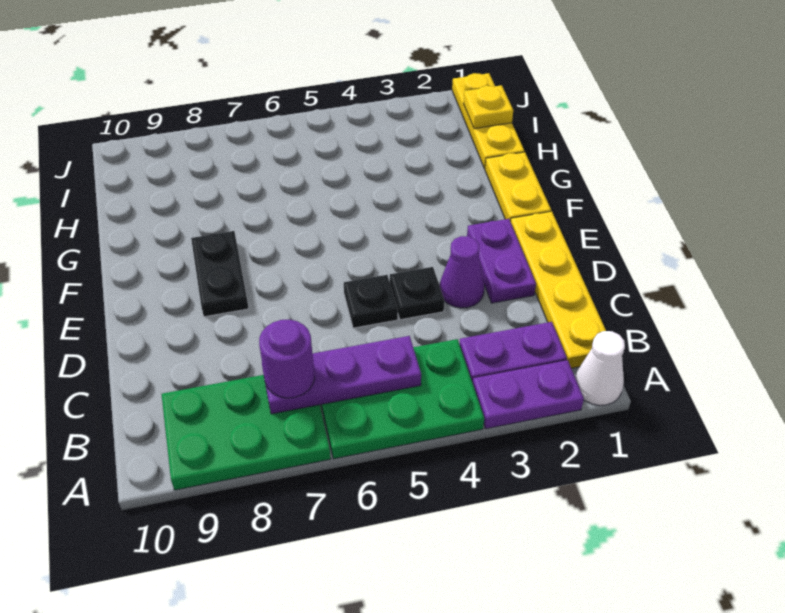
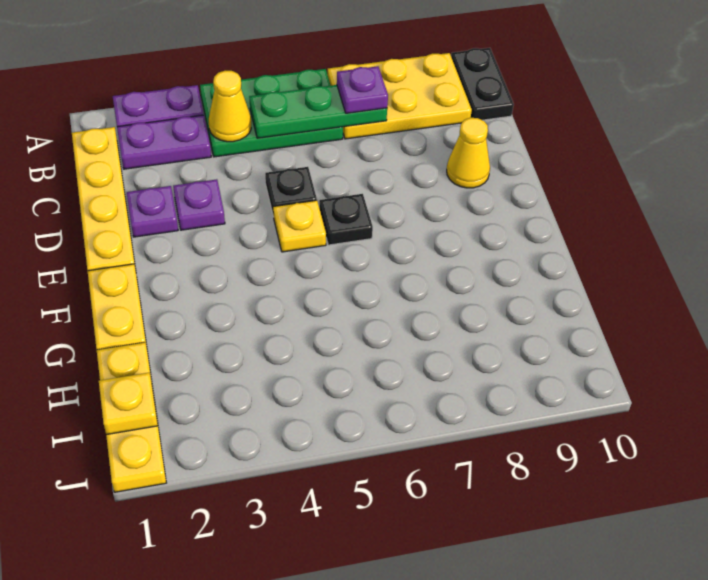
white cone A1 level 1 -> none
green plate A7:B9 level 1 -> yellow plate A7:B9 level 1
none -> yellow cone B4 level 2
purple plate B5:B7 level 2 -> green plate B5:B7 level 2
purple round brick B7 level 3 -> purple plate B7 level 3
purple plate D2:E2 level 1 -> purple plate D2 level 1
purple cone D3 level 1 -> purple plate D3 level 1
black plate D4 level 1 -> black plate E6 level 1
none -> yellow cone D9 level 1
none -> yellow plate E5 level 1
black plate E8:F8 level 1 -> black plate A10:B10 level 1

